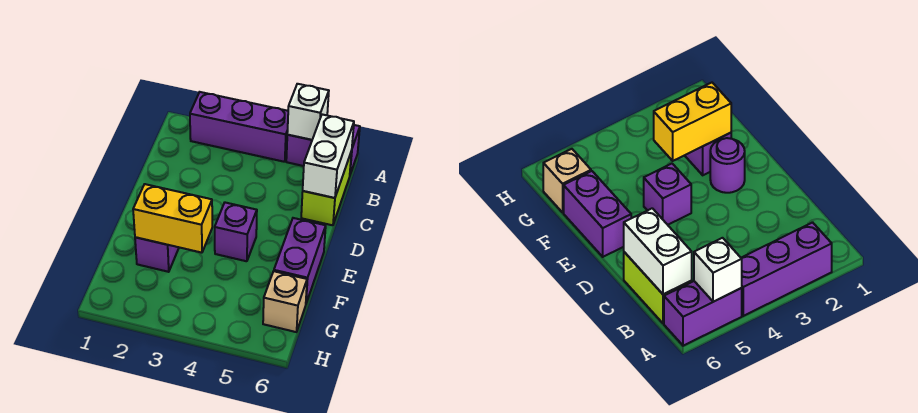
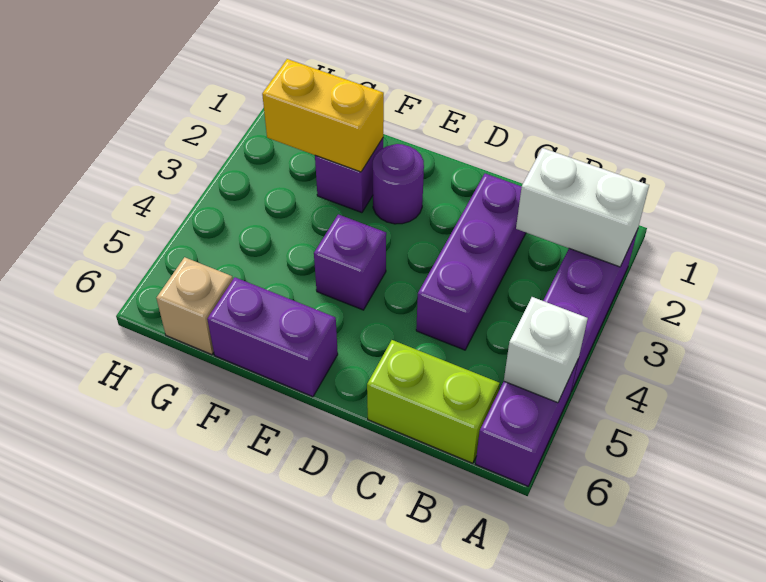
white brick B6:C6 level 2 -> white brick A2:B2 level 2
none -> purple brick C2:C4 level 1
yellow brick F2:F3 level 2 -> yellow brick F2:G2 level 2

